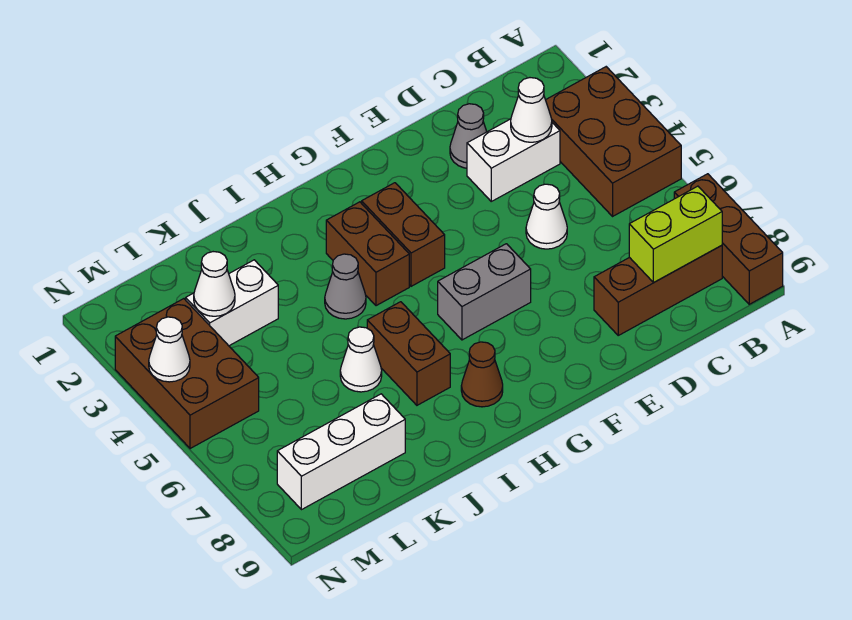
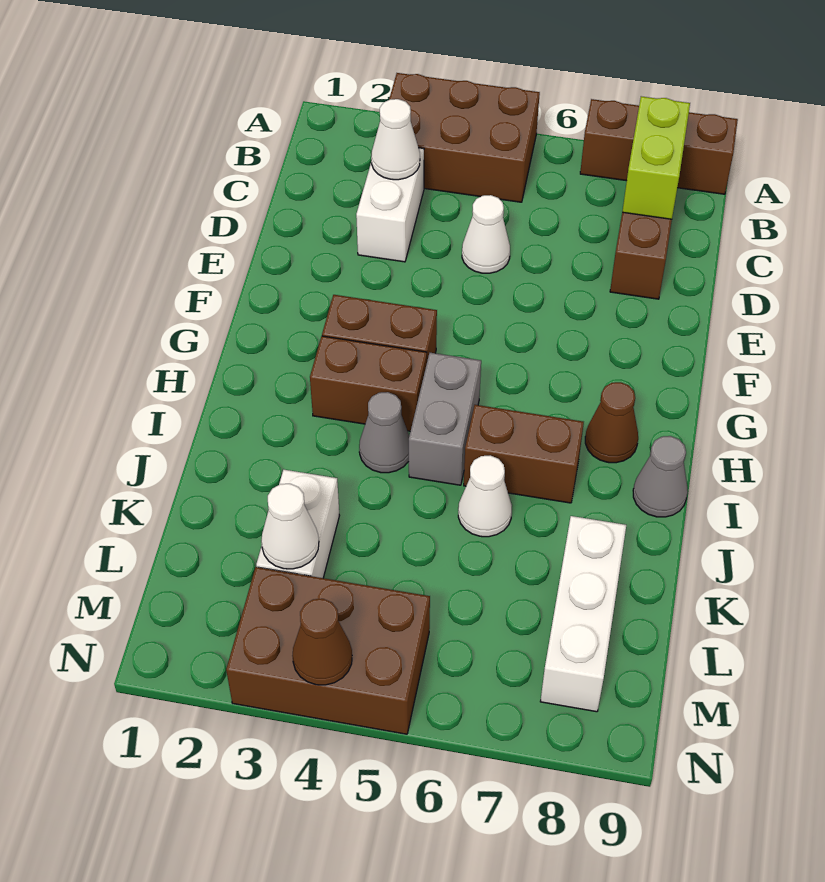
grey cone D2 level 1 -> grey cone I9 level 1
grey brick F6:G6 level 1 -> grey brick H5:I5 level 1
white cone N4 level 2 -> brown cone N4 level 2

